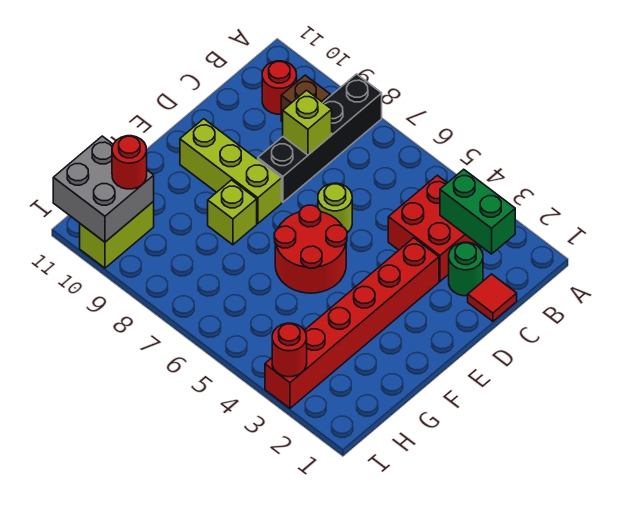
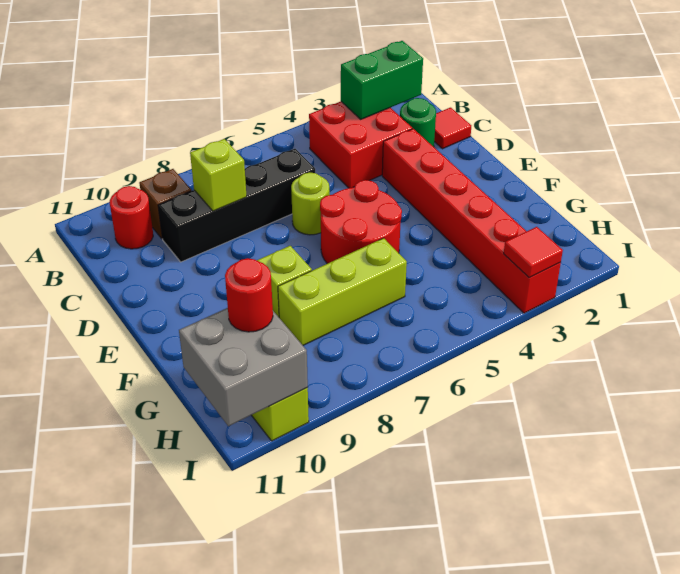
black brick A8:D8 level 1 -> black brick C6:C9 level 1
lime brick E8:E10 level 1 -> lime brick G6:G8 level 1
red round brick I3 level 2 -> red tile I3 level 2

